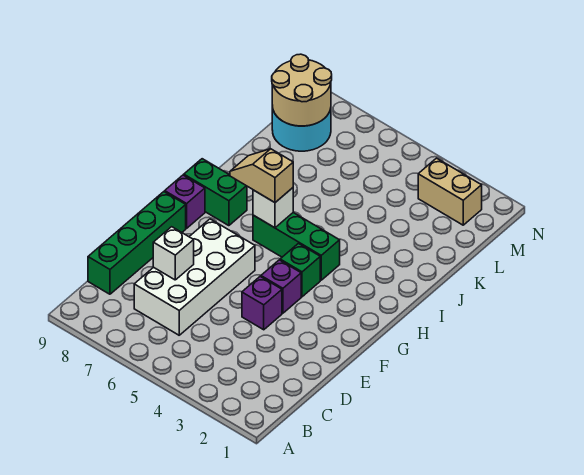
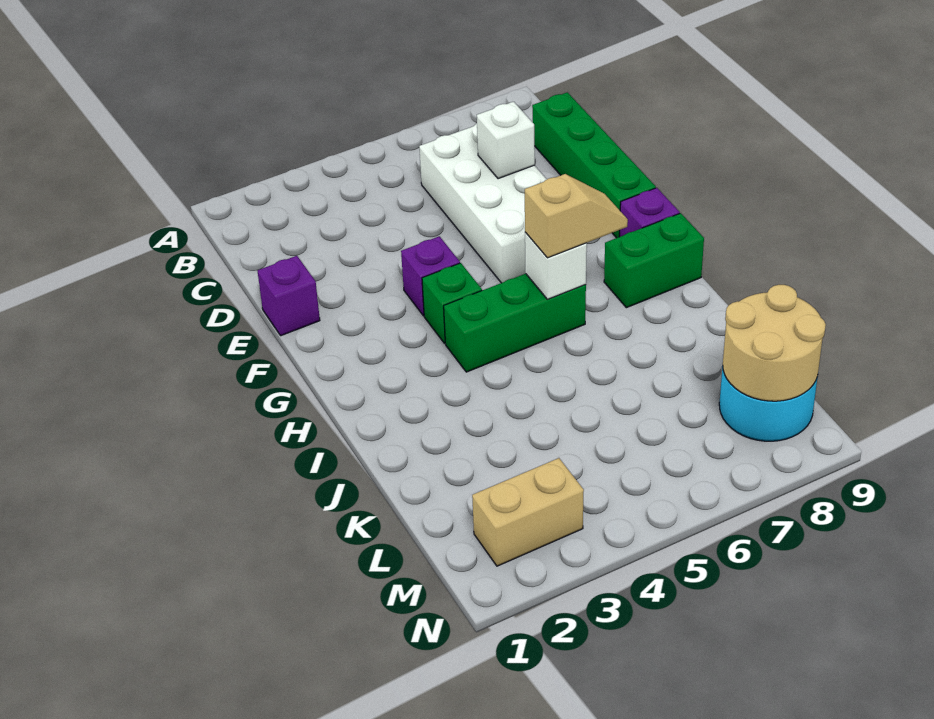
purple brick E4 level 1 -> purple brick E1 level 1

